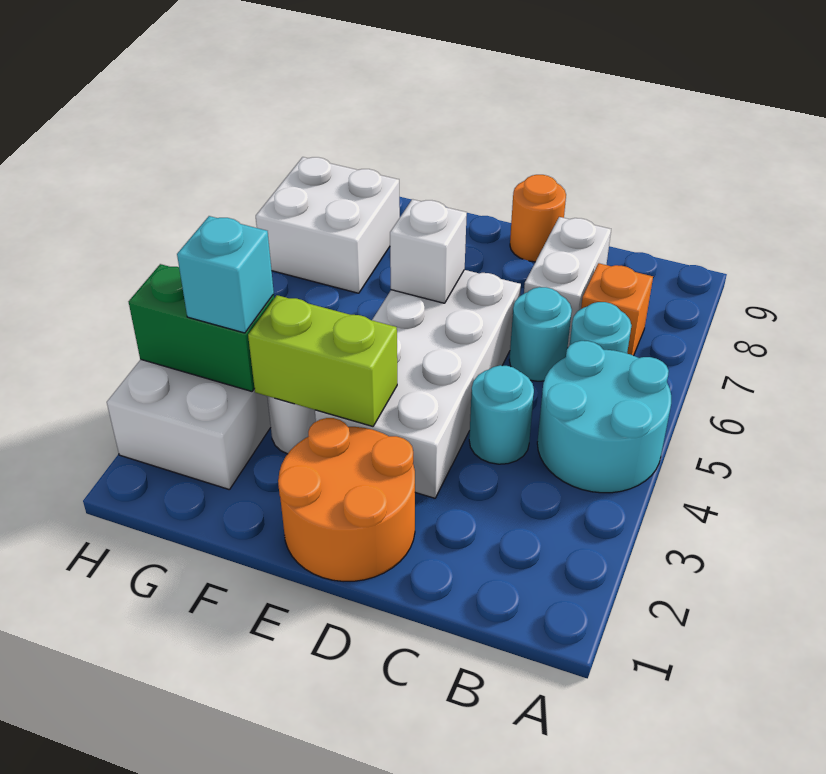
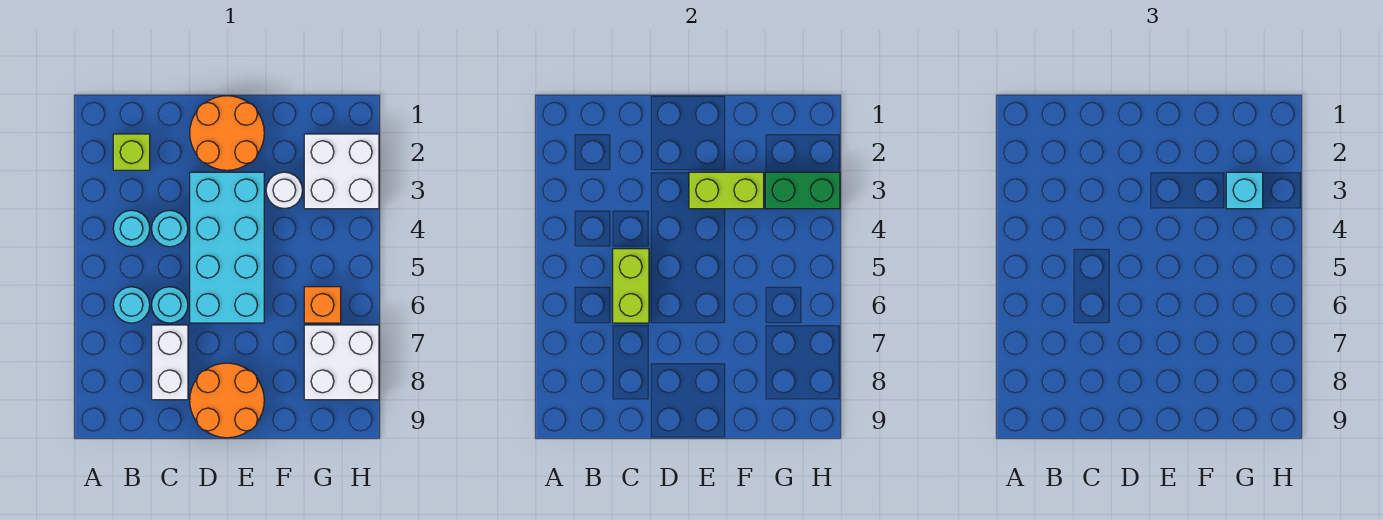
cyan round brick A4:B5 level 1 -> cyan round brick B4 level 1
none -> lime brick B2 level 1
orange brick B7 level 1 -> orange brick G6 level 1
none -> lime brick C5:C6 level 2
white brick D3:E6 level 1 -> cyan brick D3:E6 level 1
orange round brick D9 level 1 -> orange round brick D8:E9 level 1
white brick E6 level 2 -> none

